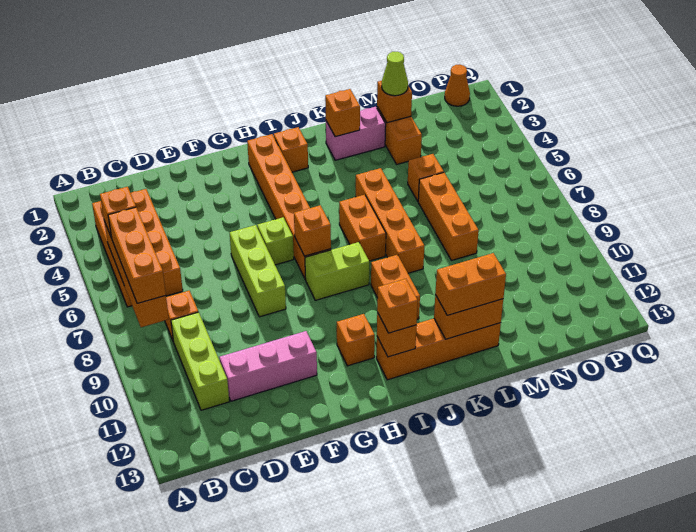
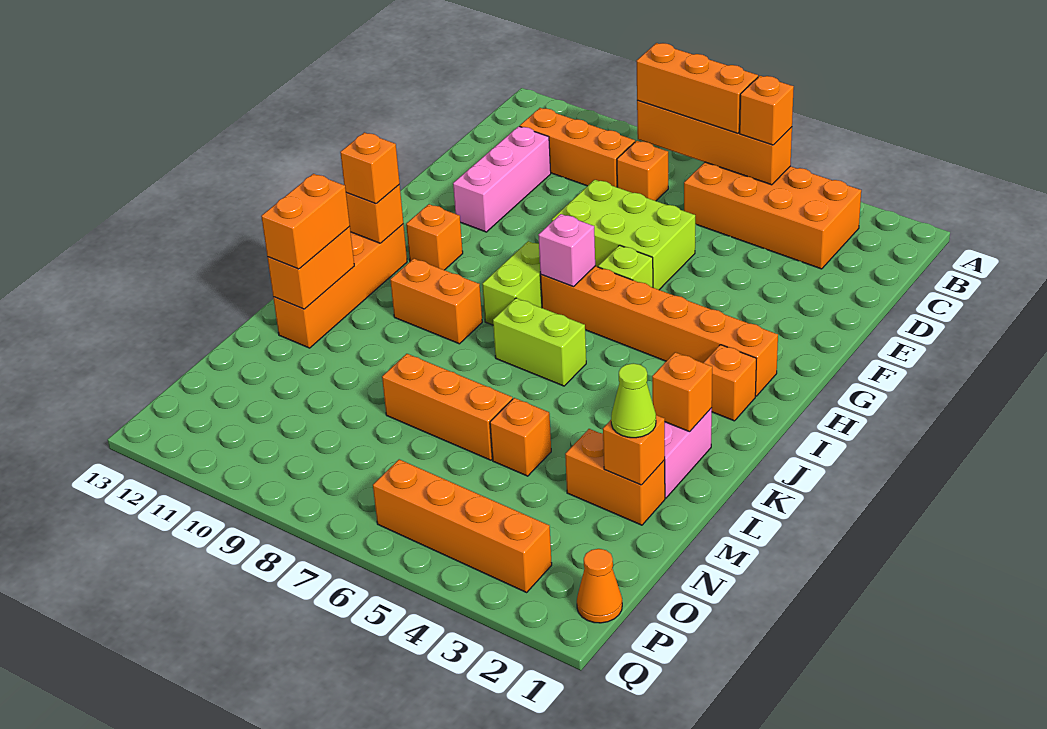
lime brick C9:C11 level 1 -> orange brick C9:C11 level 1
lime brick F6:F8 level 1 -> lime brick E6:F8 level 1
orange brick H7 level 2 -> pink brick H7 level 2
orange brick J6:J7 level 1 -> lime brick J6:J7 level 1
orange brick K5:K8 level 1 -> orange brick P3:P6 level 1

